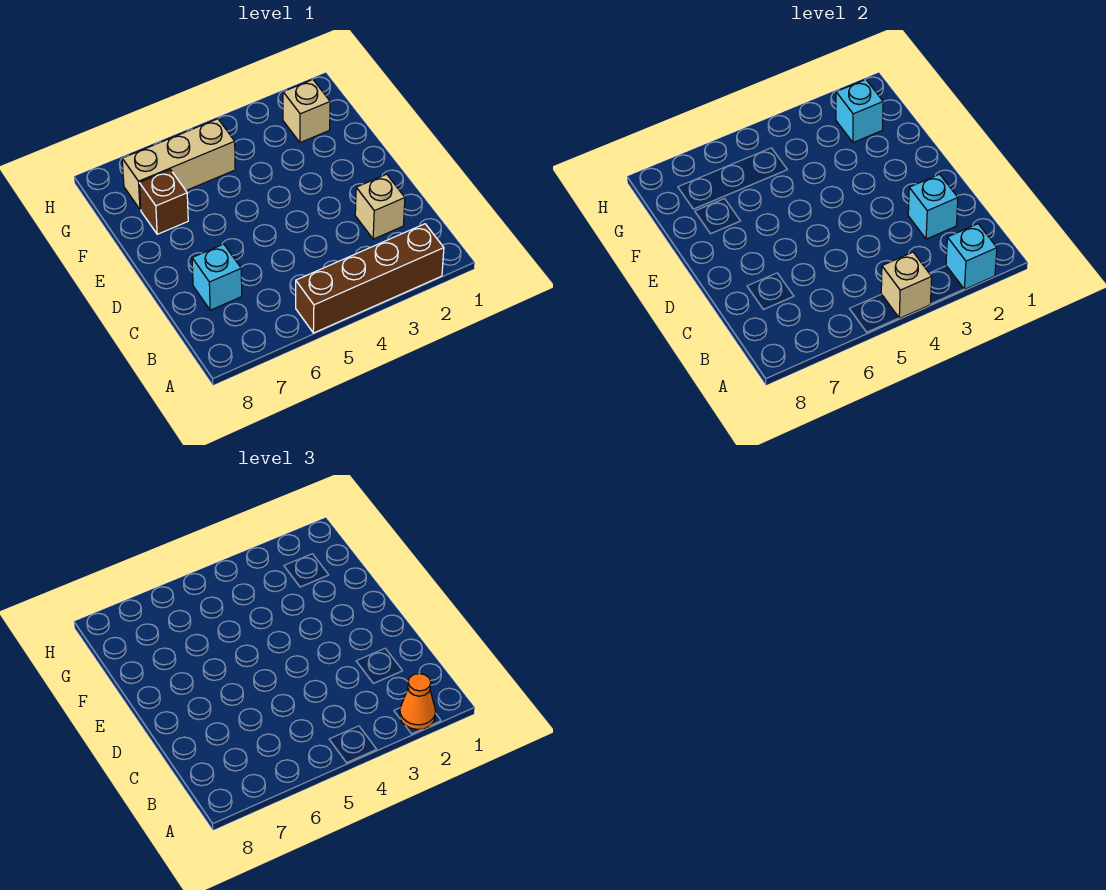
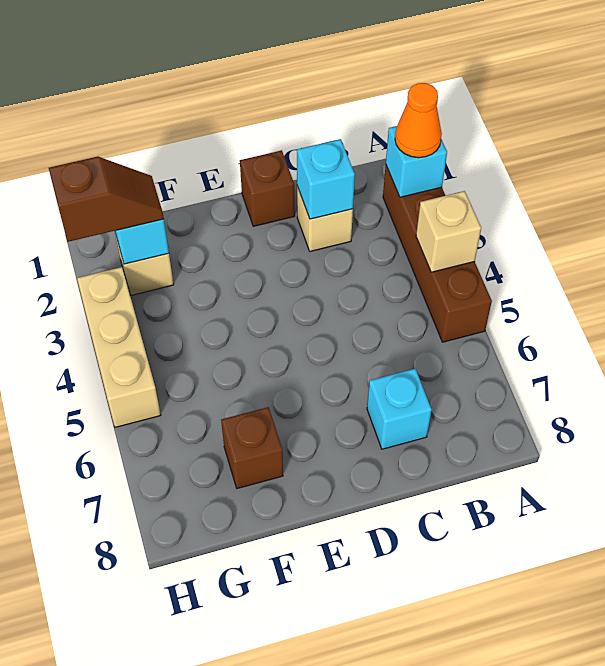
none -> brown brick D1 level 1
none -> brown slope G2:H2 level 3 top H
tan brick G5:G7 level 1 -> tan brick H3:H5 level 1

